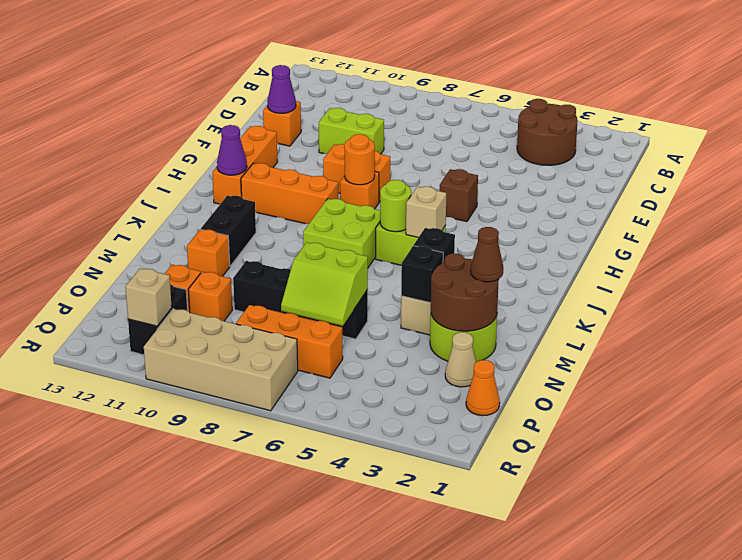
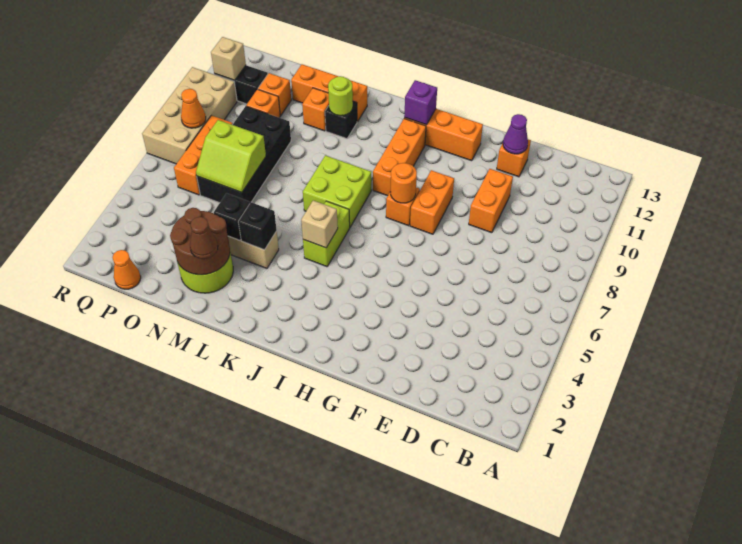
brown round brick B3:C4 level 1 -> none
lime brick E9:E10 level 1 -> orange brick E9:E10 level 1
brown brick G5 level 1 -> none
purple cone I12 level 2 -> purple brick I12 level 2
lime round brick J6 level 2 -> lime round brick L11 level 2
black brick K11:L11 level 1 -> black brick L11 level 1
none -> orange brick L12:N12 level 1
black brick N6:N9 level 1 -> black brick N6:O9 level 1
lime slope N6:O7 level 2 top N -> lime slope N6:O7 level 2 top 7
tan cone O2 level 1 -> none
none -> orange cone Q8 level 2

